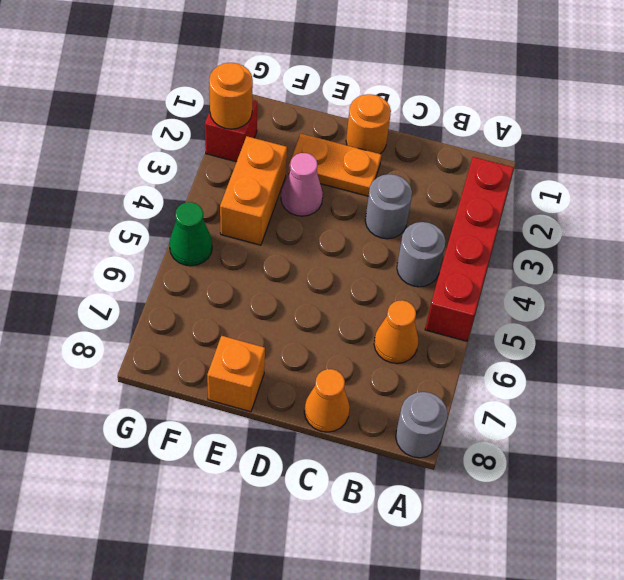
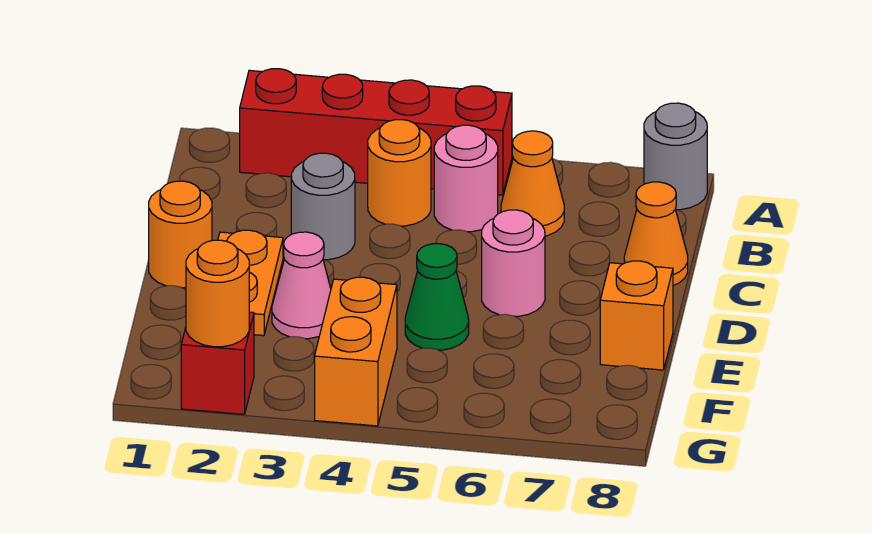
grey round brick B4 level 1 -> orange round brick B4 level 1
none -> pink round brick B5 level 1
none -> pink round brick D6 level 1
orange brick F3:F4 level 1 -> orange brick F4:G4 level 1
green cone G5 level 1 -> green cone E5 level 1

